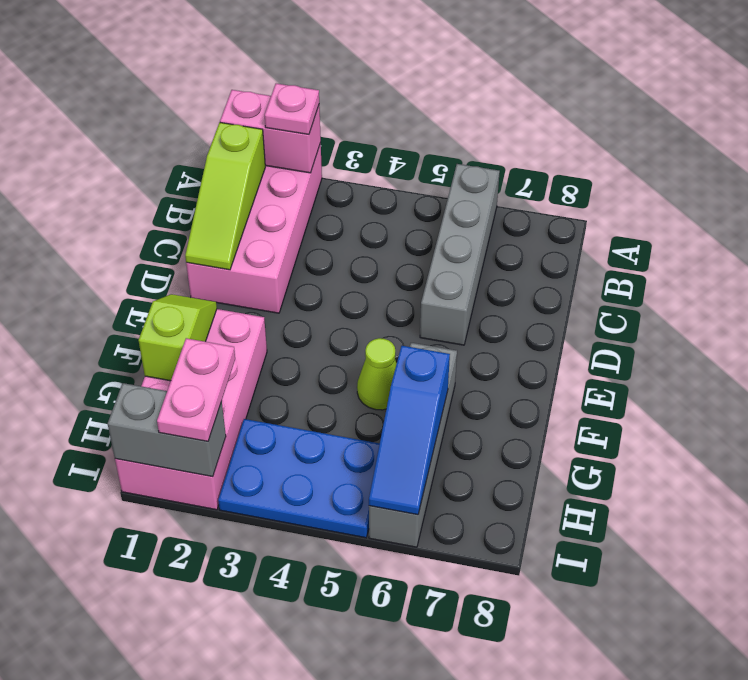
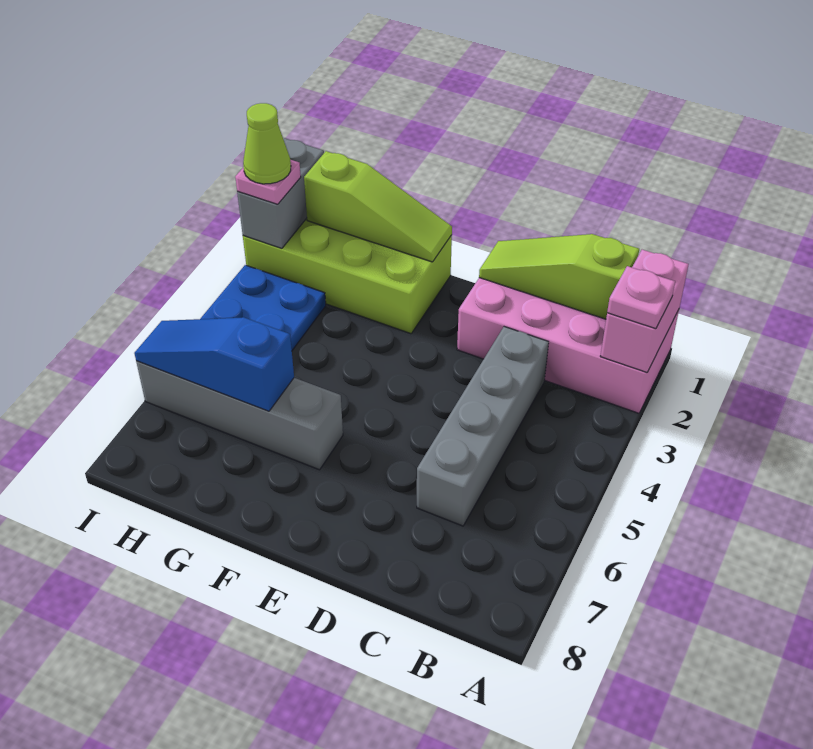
grey brick A6:D6 level 1 -> grey brick C3:C6 level 1
pink brick F1:I2 level 1 -> lime brick F1:I2 level 1
lime slope F1:G1 level 2 top G -> lime slope F1:H1 level 2 top H
lime cone F5 level 1 -> lime cone I2 level 4
pink plate H2:I2 level 3 -> pink plate I2 level 3

